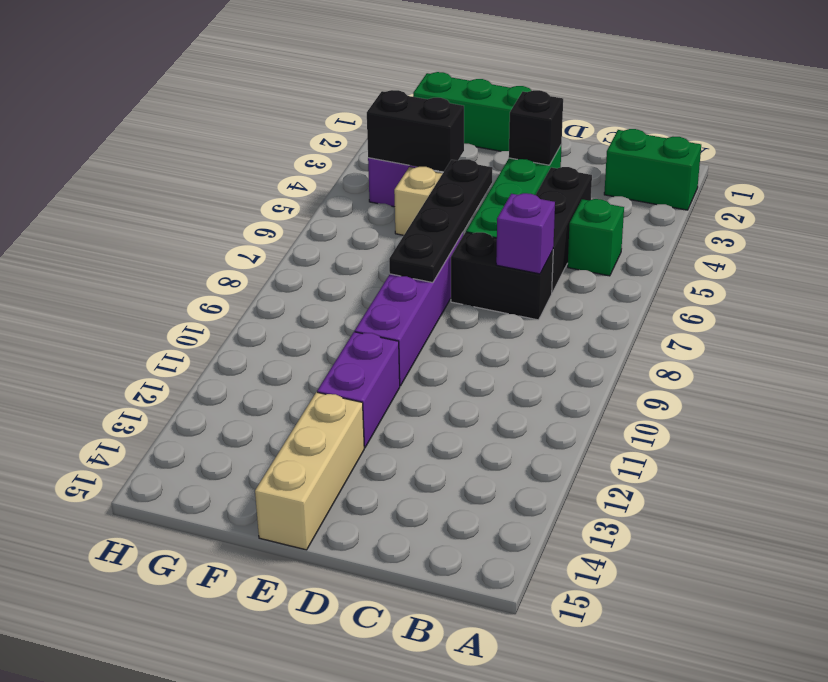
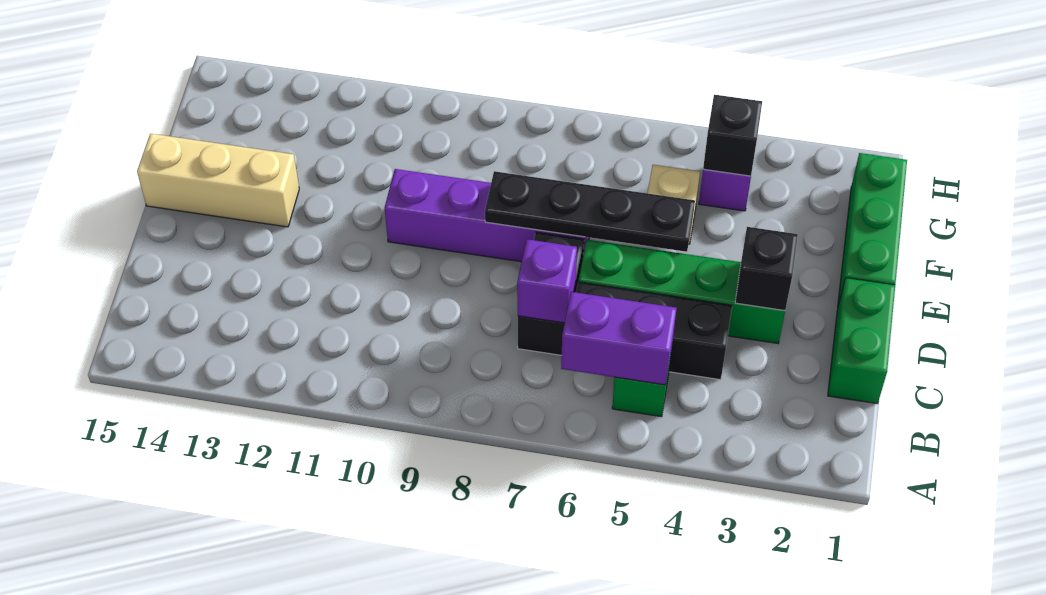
green brick A2:B2 level 1 -> green brick C1:D1 level 1
purple brick E11:E12 level 1 -> purple brick B5:B6 level 2
black brick F4:G4 level 2 -> black brick G4 level 2

